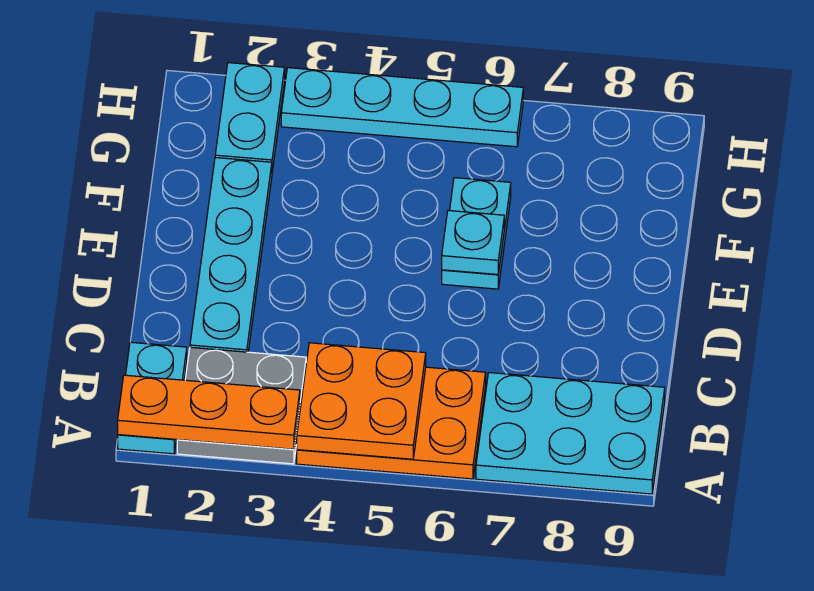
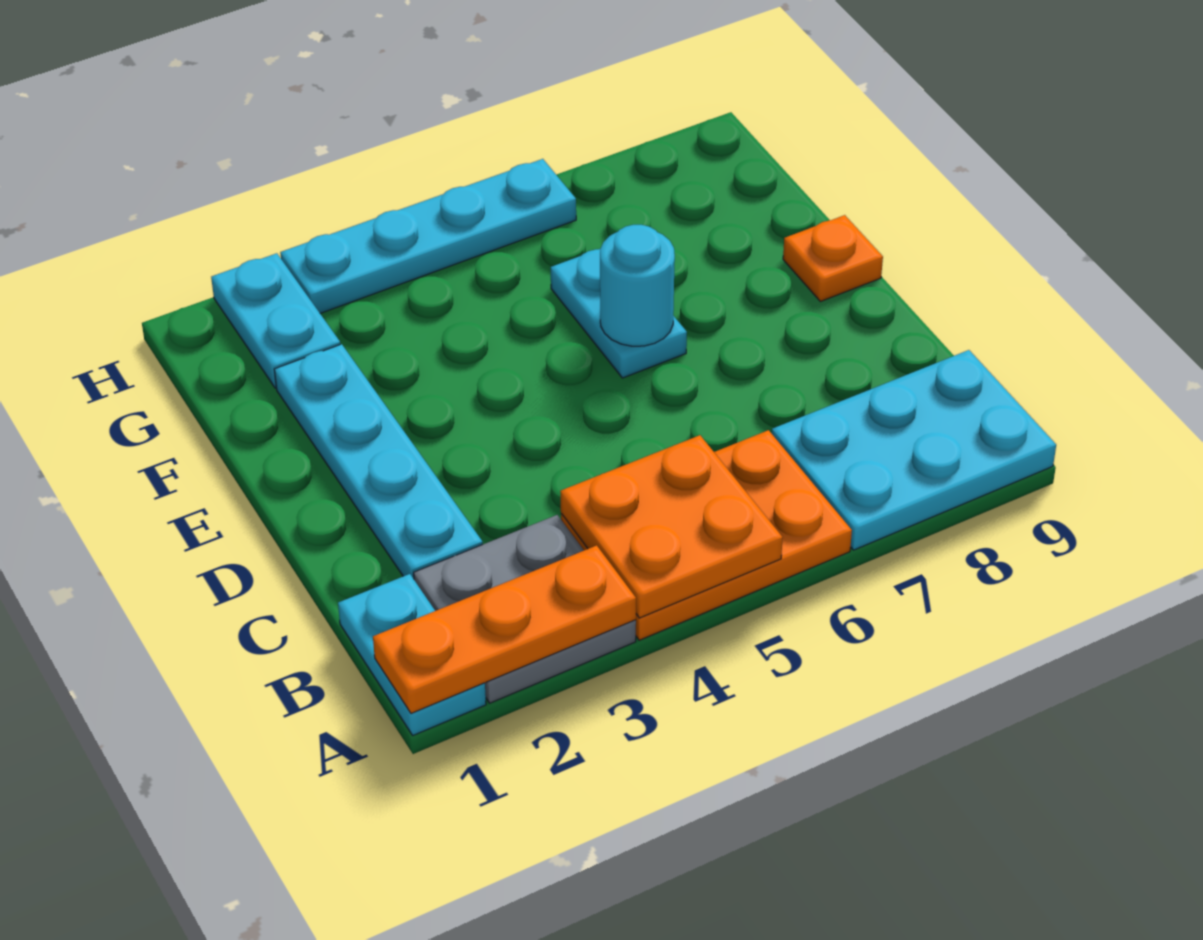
cyan plate E6 level 2 -> cyan round brick E6 level 2
none -> orange plate E9 level 1

